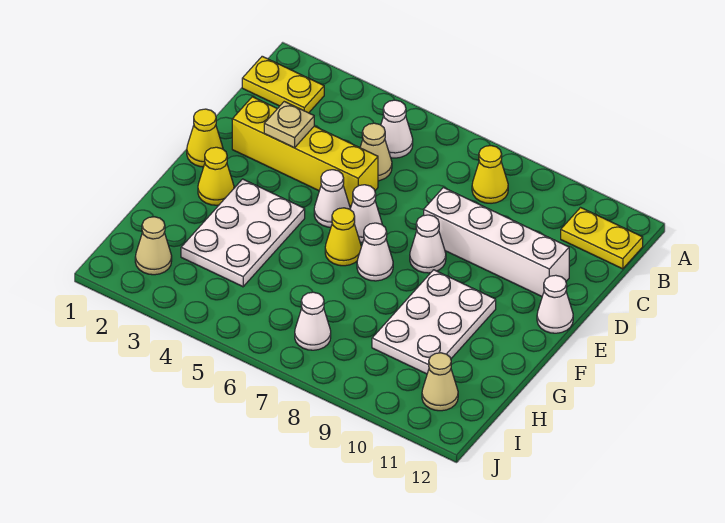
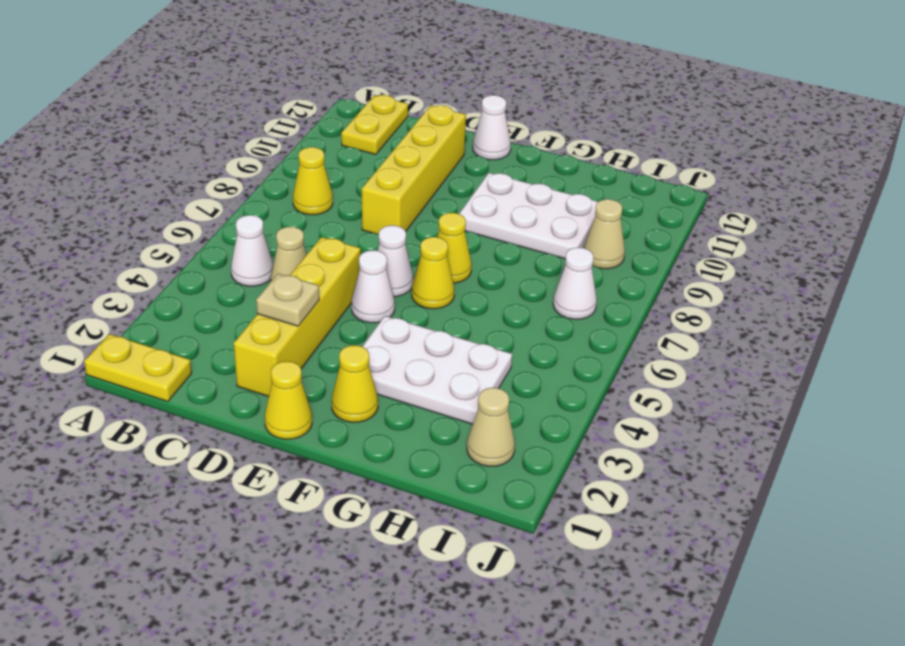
yellow plate B1:B2 level 1 -> yellow plate A1:B1 level 1
white brick D8:D11 level 1 -> yellow brick D8:D11 level 1
white cone E8 level 1 -> none
white cone F7 level 1 -> yellow cone F7 level 1
tan cone I11 level 1 -> tan cone I9 level 1

